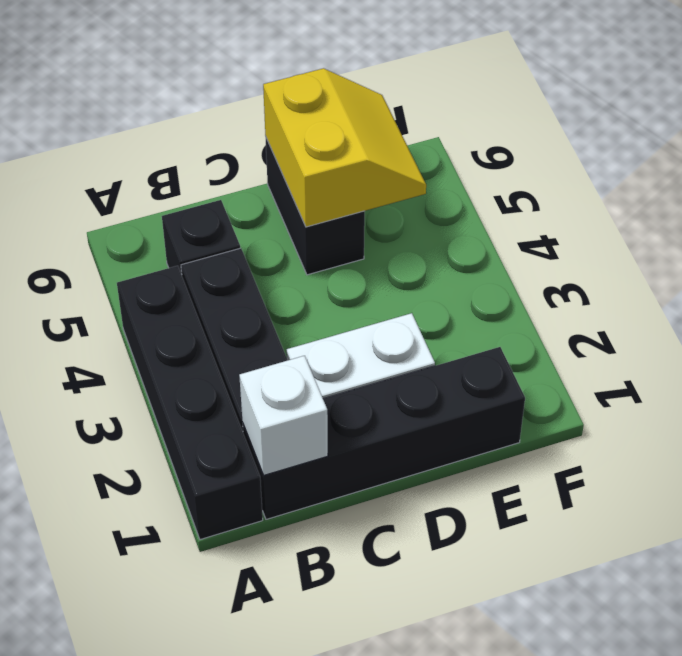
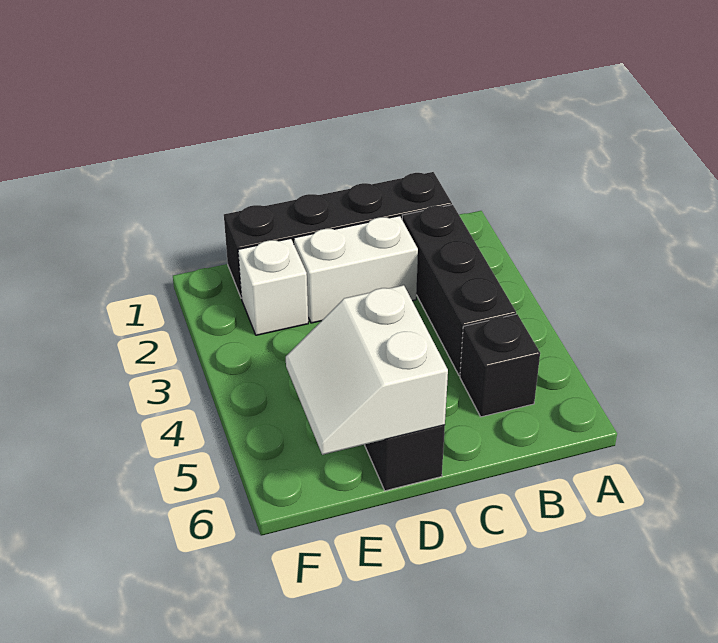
black brick A1:A4 level 1 -> none
white brick B1 level 2 -> white brick E2 level 1
yellow slope D5:E6 level 2 top D -> white slope D5:E6 level 2 top D

